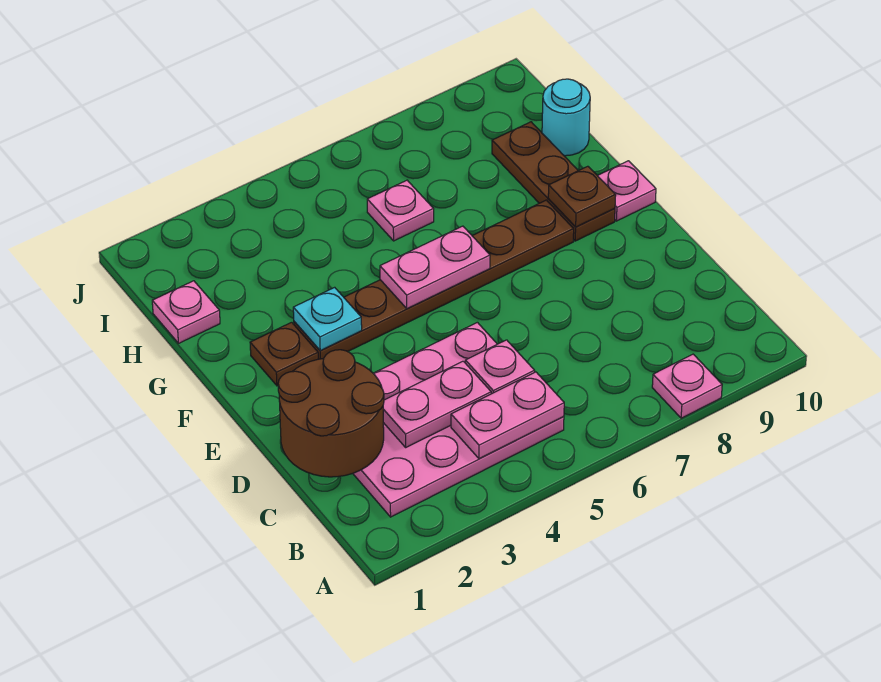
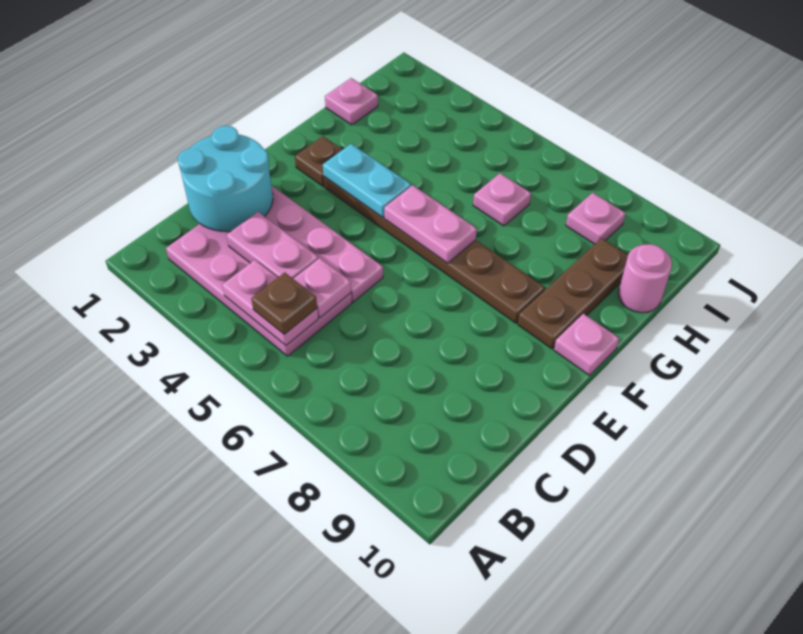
pink plate A8 level 1 -> pink plate I8 level 1
brown round brick C1:D2 level 2 -> cyan round brick C1:D2 level 2
cyan plate F3 level 2 -> cyan plate F3:F4 level 2
brown plate F9 level 2 -> brown plate B5 level 3
cyan round brick H10 level 1 -> pink round brick H10 level 1

